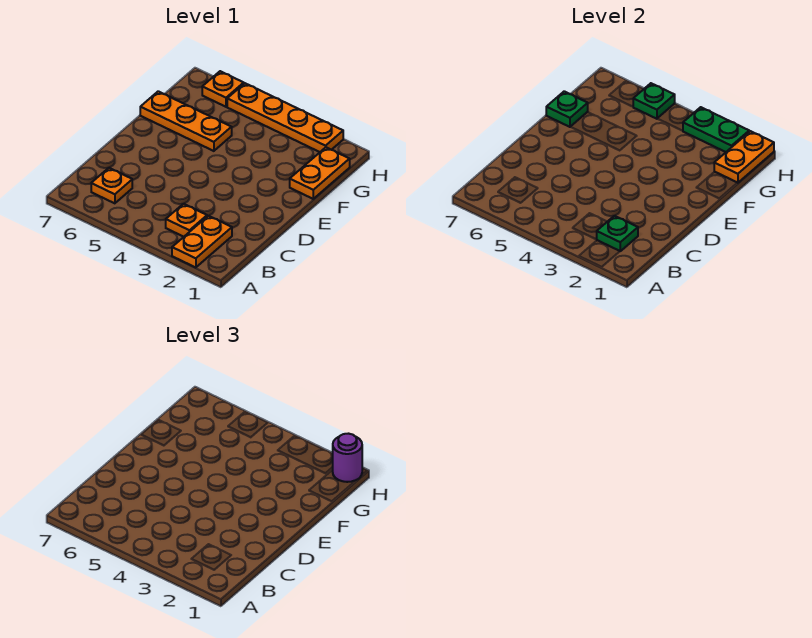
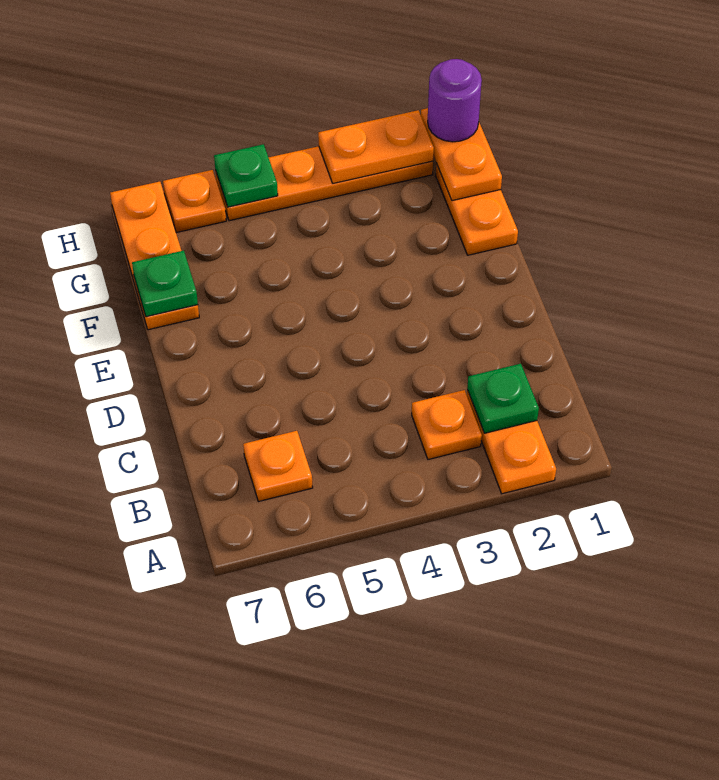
orange plate F5:F7 level 1 -> orange plate F7:H7 level 1
green plate H2:H3 level 2 -> orange plate H2:H3 level 2

